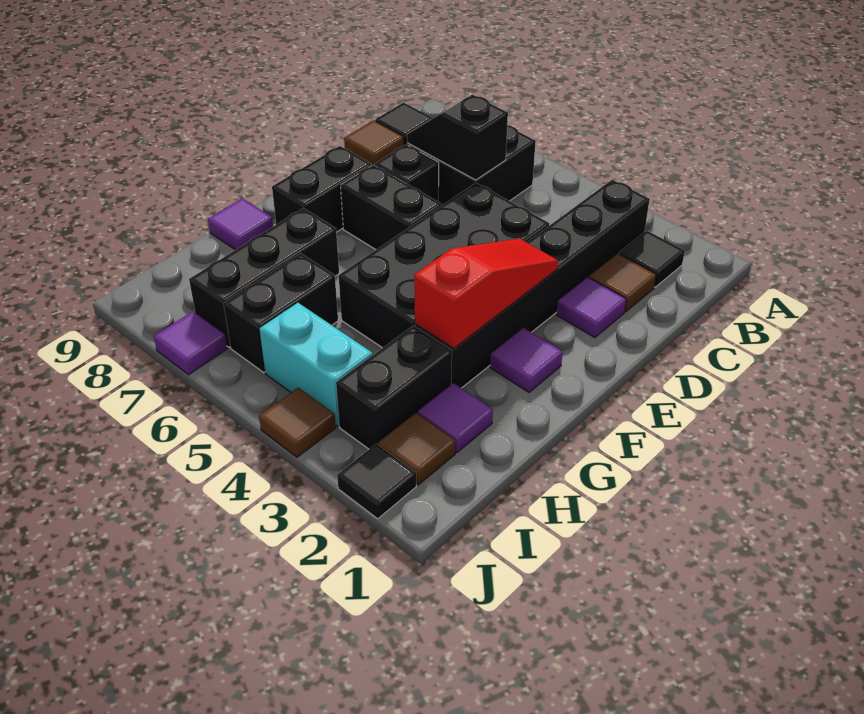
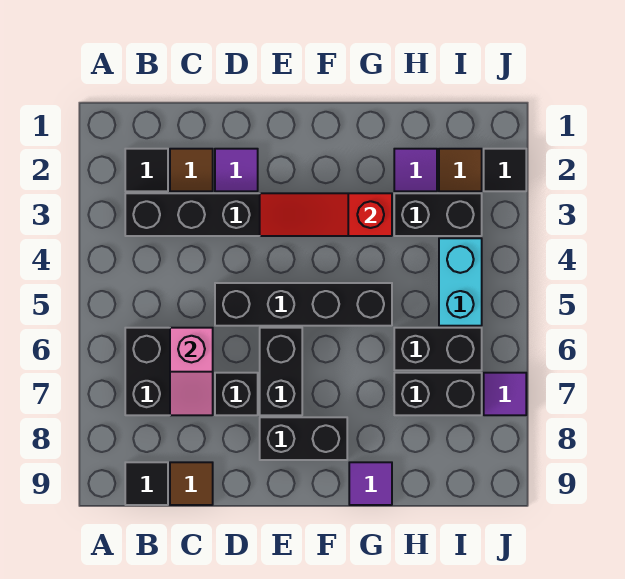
black slope C6:C7 level 2 top 6 -> pink slope C6:C7 level 2 top 6
black brick D4:G5 level 1 -> black brick D5:G5 level 1
purple tile F2 level 1 -> none
black brick G7:I7 level 1 -> black brick H7:I7 level 1
brown tile J4 level 1 -> none

